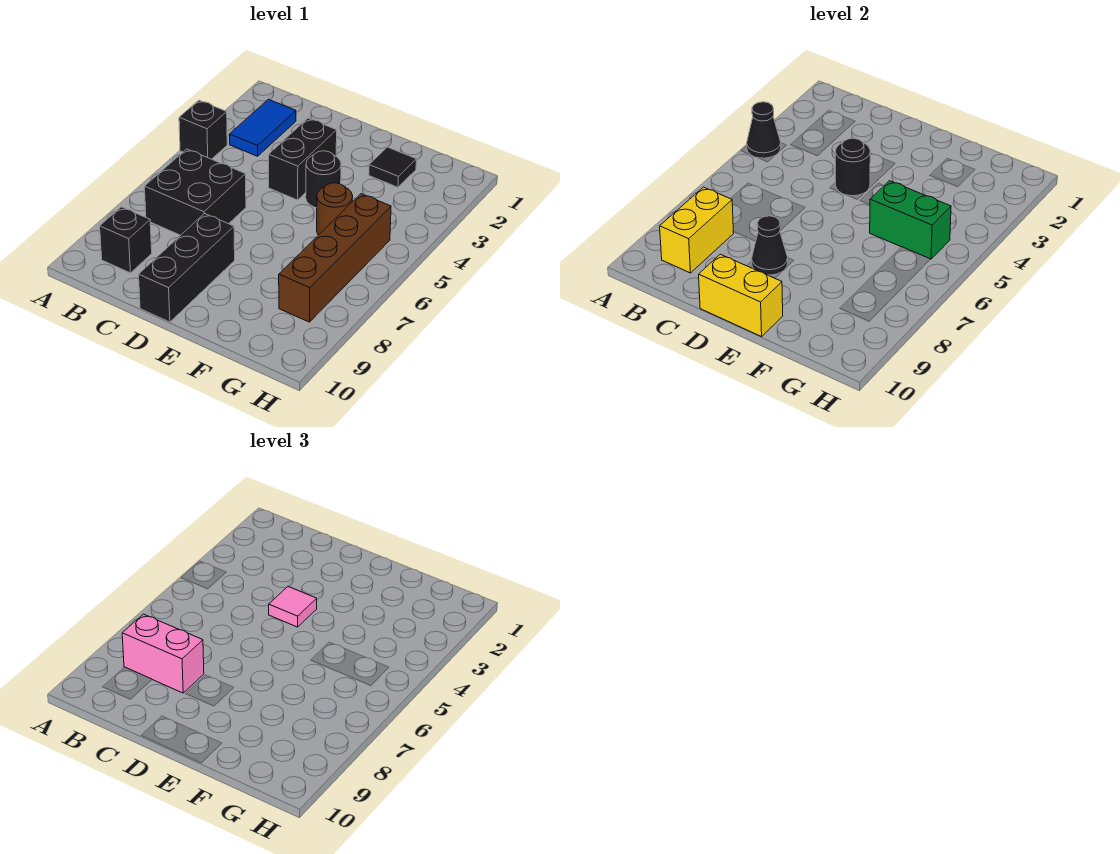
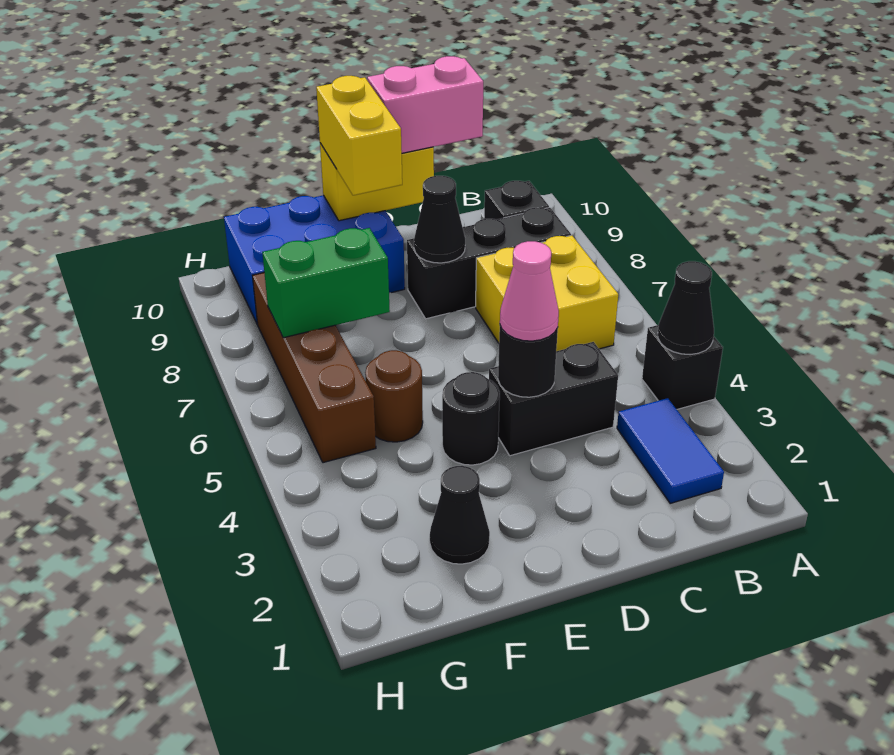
black brick B6:C7 level 1 -> yellow brick B6:C7 level 1
yellow brick B8:B9 level 2 -> yellow brick E9:E10 level 3
pink brick B8:C8 level 3 -> pink brick C10:D10 level 3
black brick D3:D4 level 1 -> black brick C4:D4 level 1
pink tile D4 level 3 -> pink cone D4 level 3
black brick D8:D10 level 1 -> black brick B8:D8 level 1
none -> blue brick E9:G10 level 1
black tile F2 level 1 -> black cone F2 level 1
green brick F5:G5 level 2 -> green brick F7:G7 level 2

